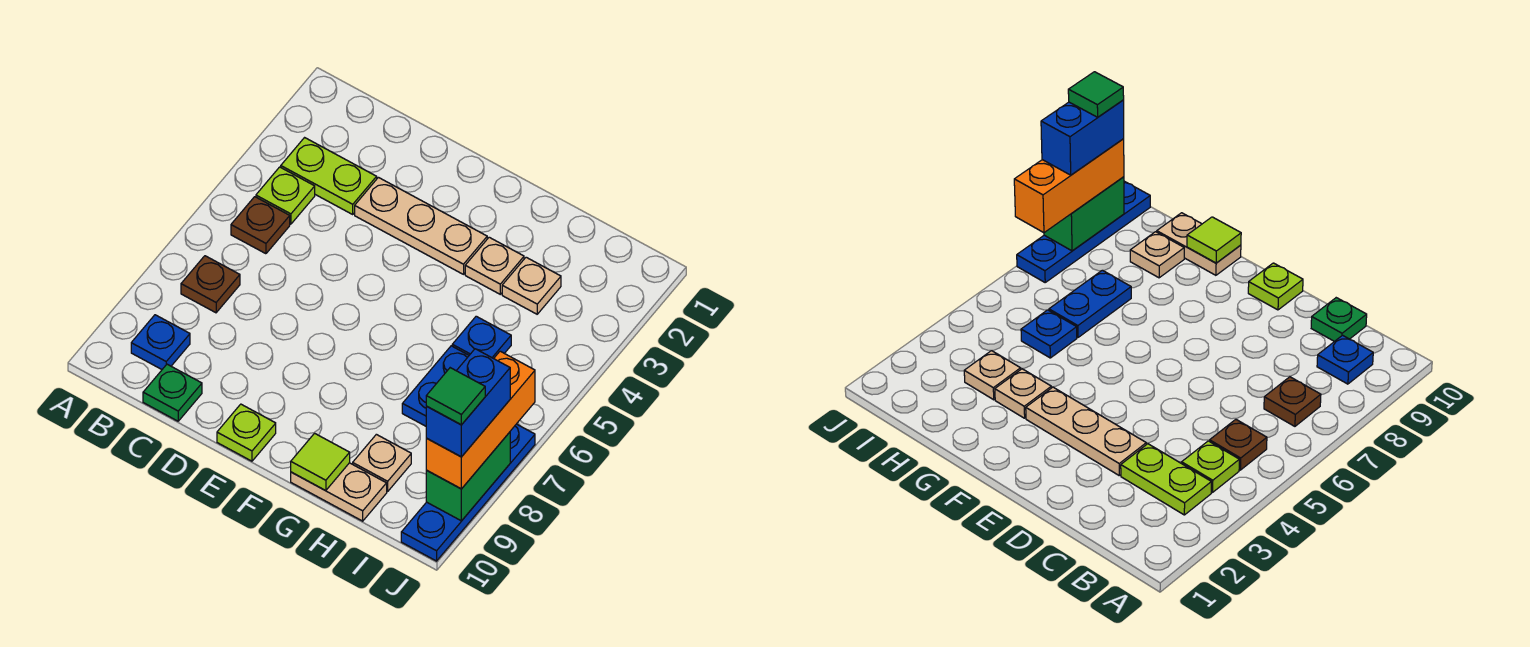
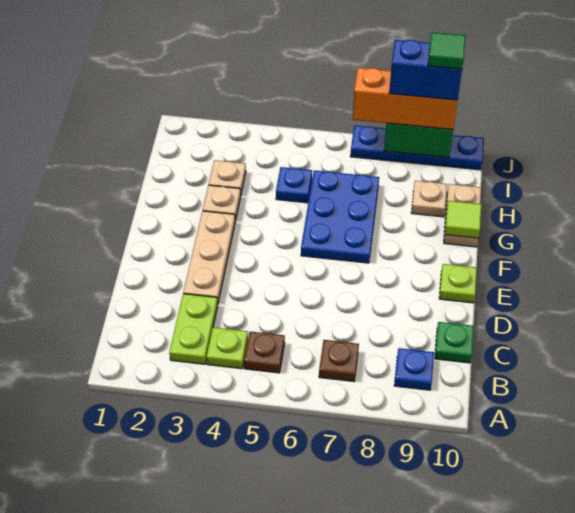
blue plate H6:H7 level 1 -> blue plate F6:H7 level 1

